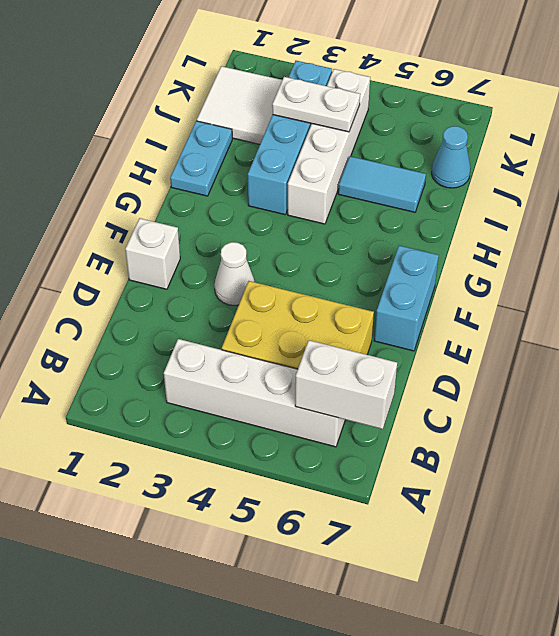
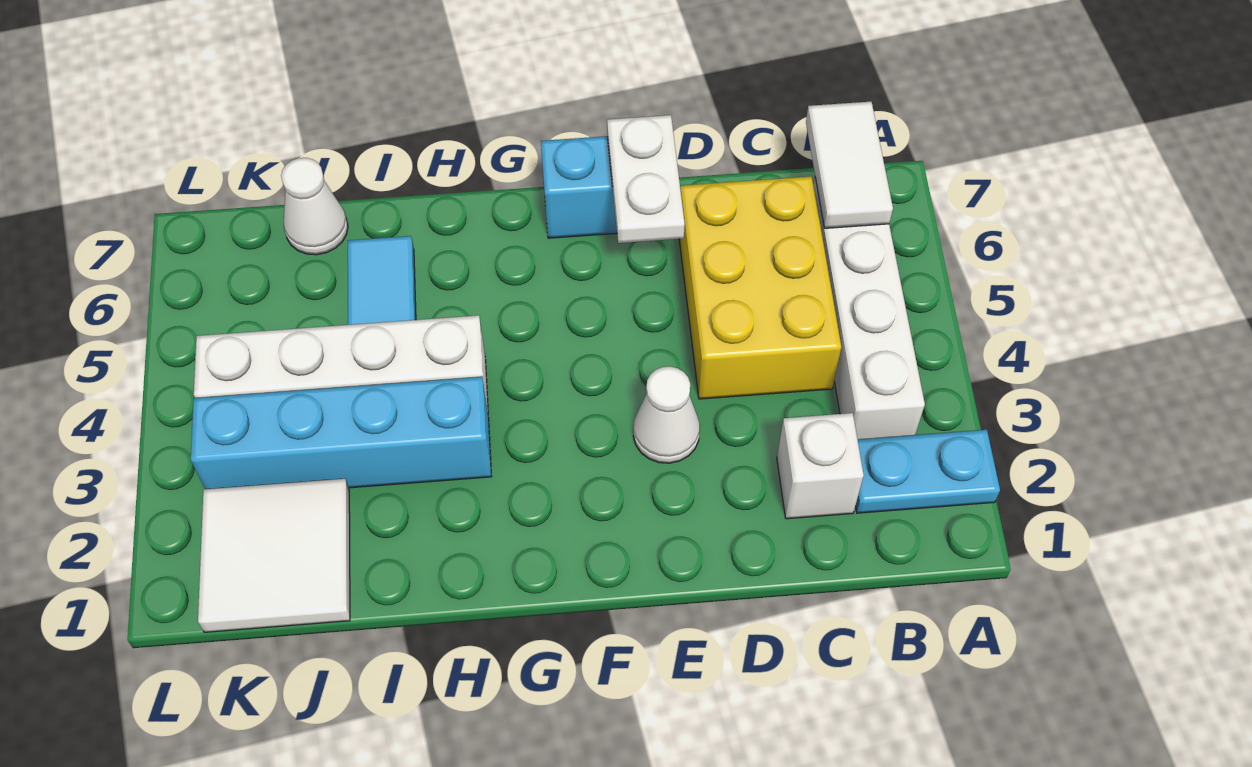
white brick B6:B7 level 2 -> white tile B6:B7 level 2
white brick E1 level 1 -> white brick C2 level 1
cyan plate H1:I1 level 1 -> cyan plate A2:B2 level 1
white plate J3:J4 level 2 -> white plate E6:E7 level 2
cyan cone J7 level 1 -> white cone J7 level 1

